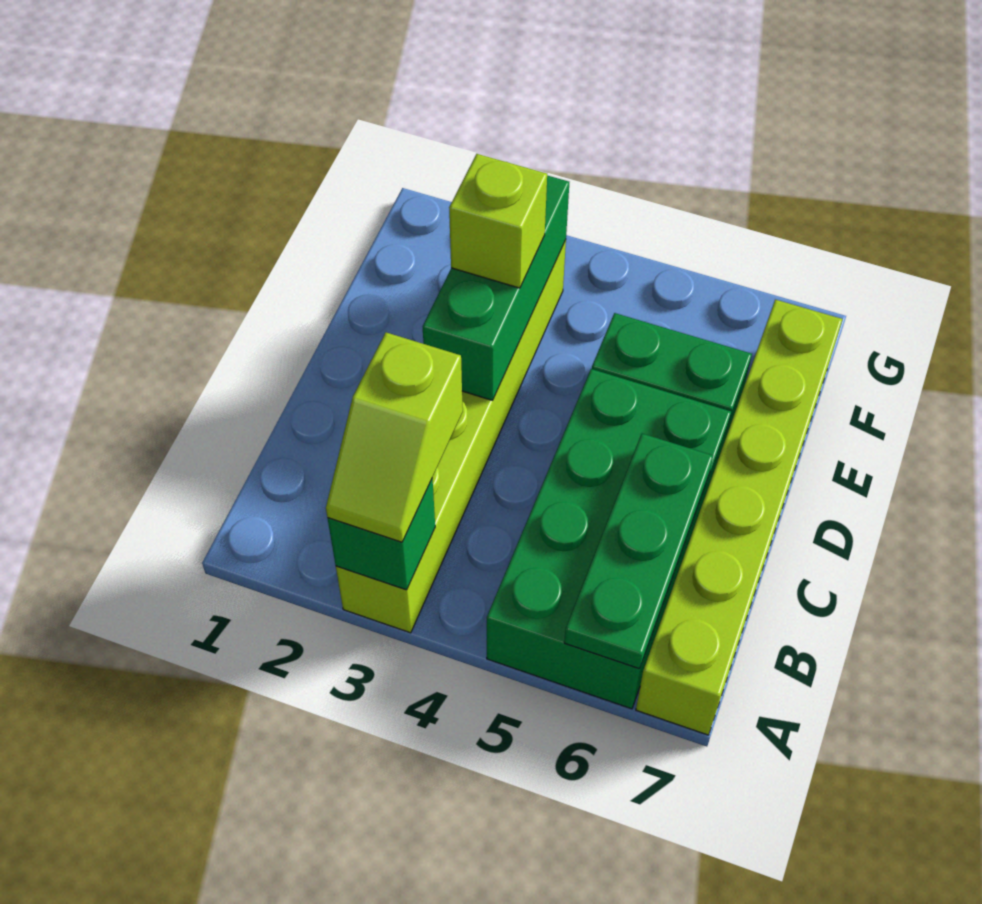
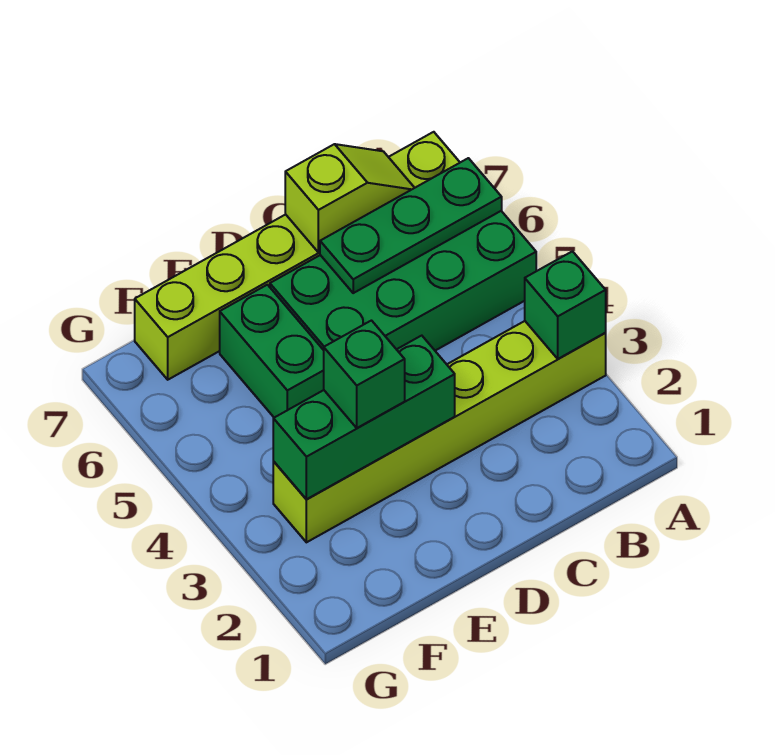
lime slope A3:B3 level 3 top B -> lime slope B7:C7 level 2 top C
lime brick E3 level 3 -> green brick E3 level 3

